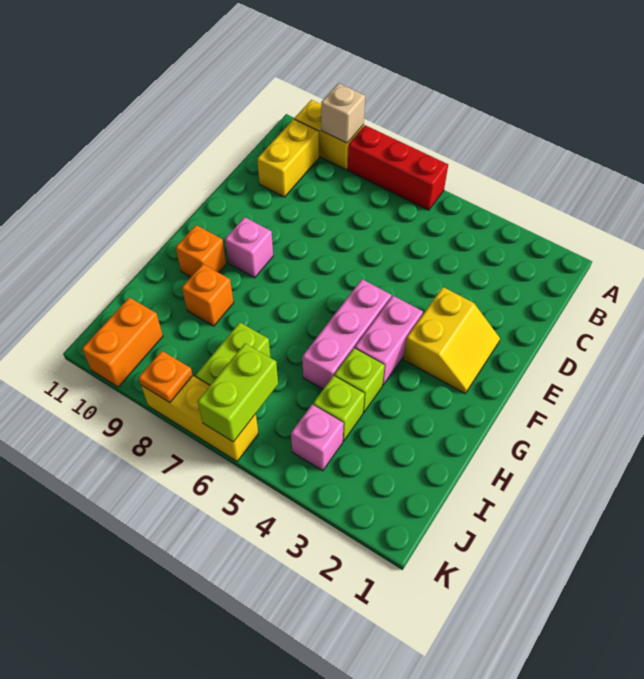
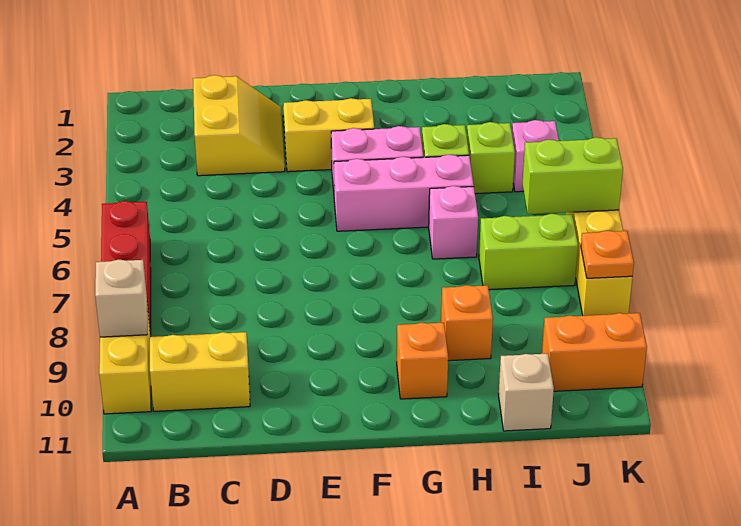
none -> yellow slope C2:D3 level 1 top C
pink brick F9 level 1 -> pink brick H6 level 1
none -> tan brick I11 level 1

